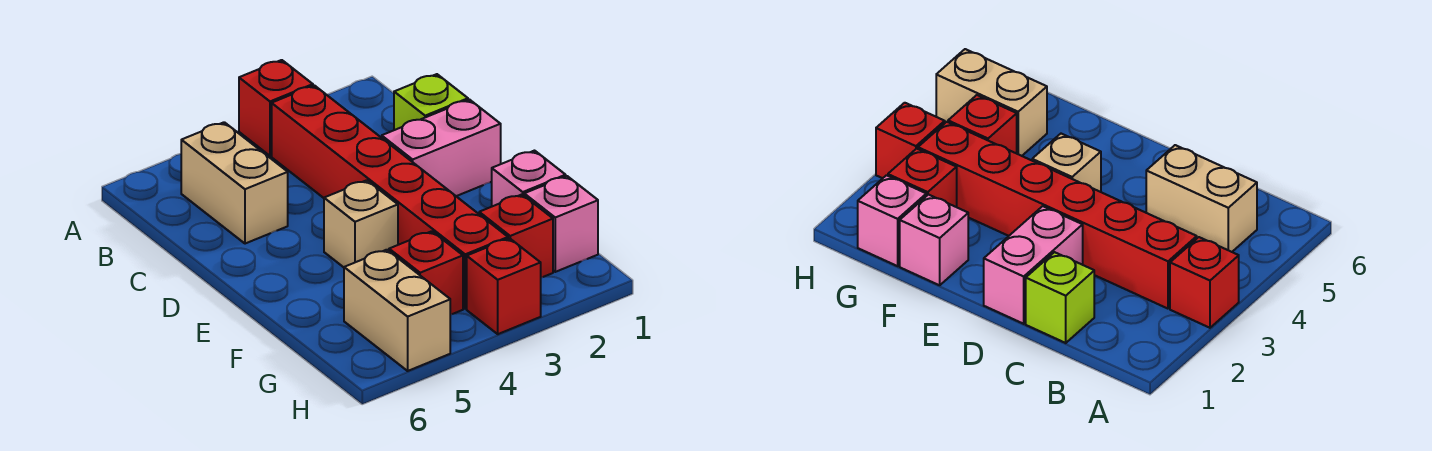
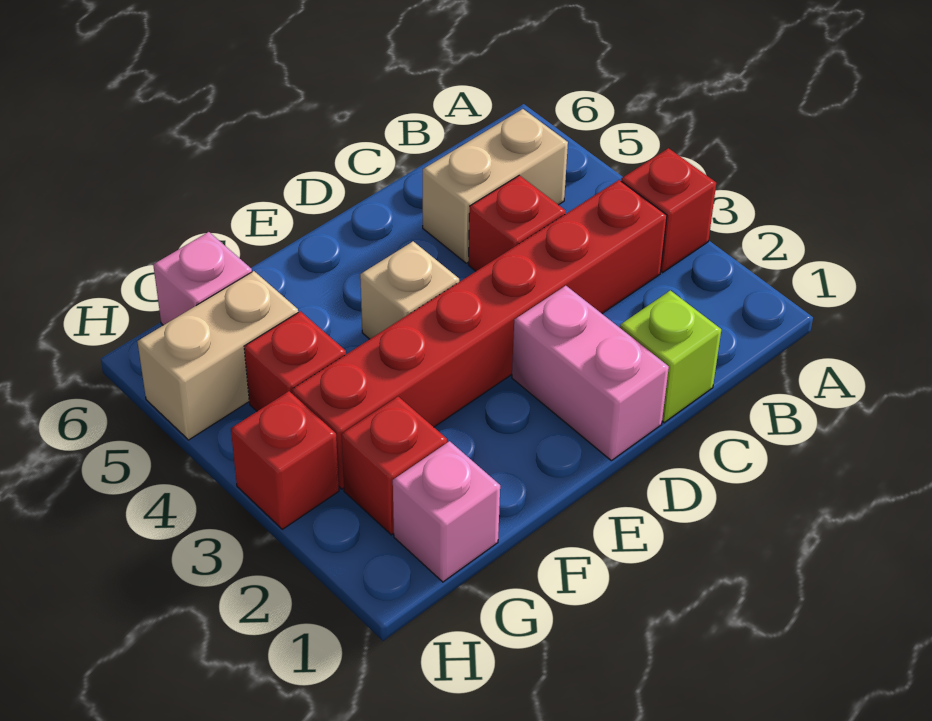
none -> red brick C4 level 1
pink brick F1 level 1 -> pink brick G6 level 1

